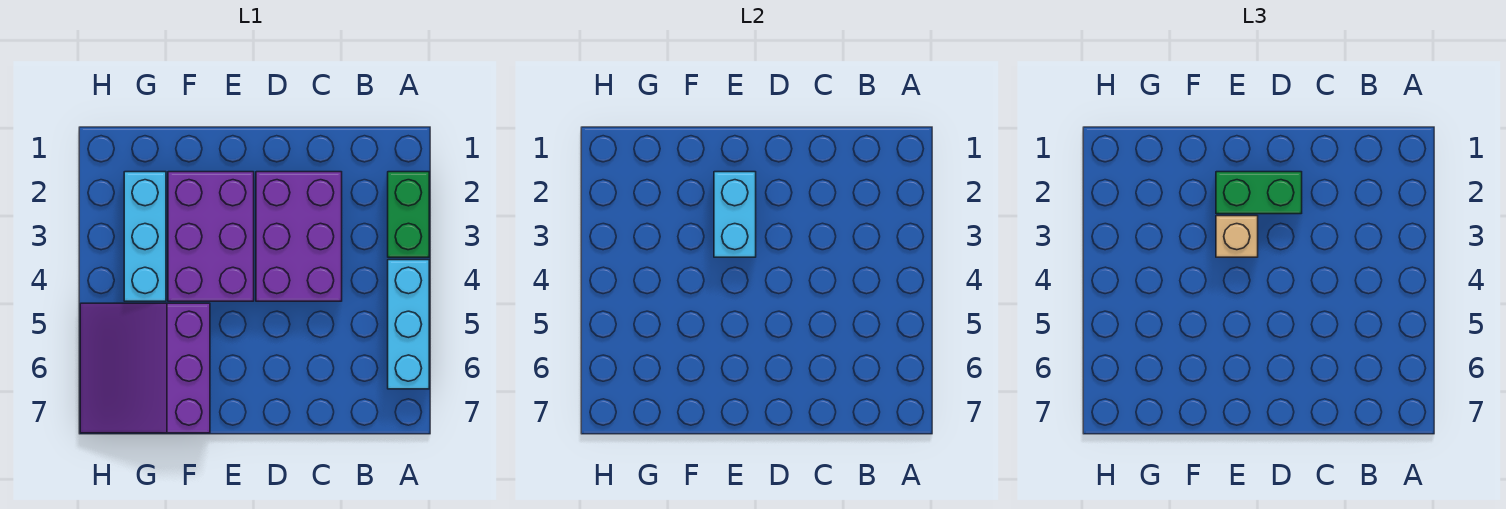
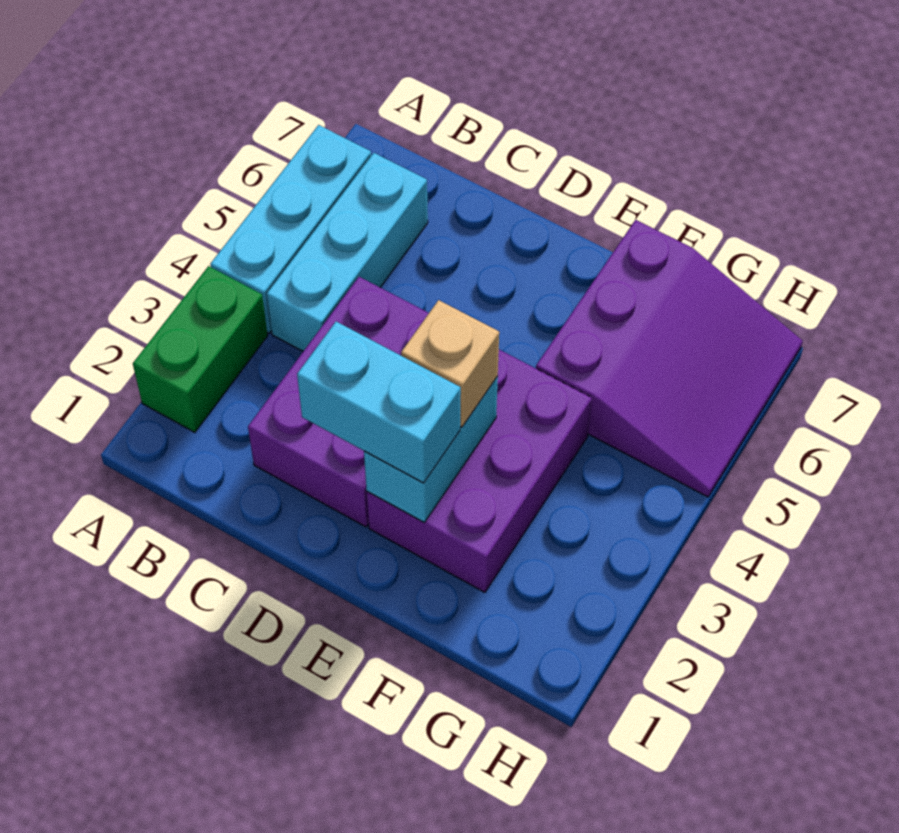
green brick D2:E2 level 3 -> cyan brick D2:E2 level 3
cyan brick G2:G4 level 1 -> cyan brick B4:B6 level 1

